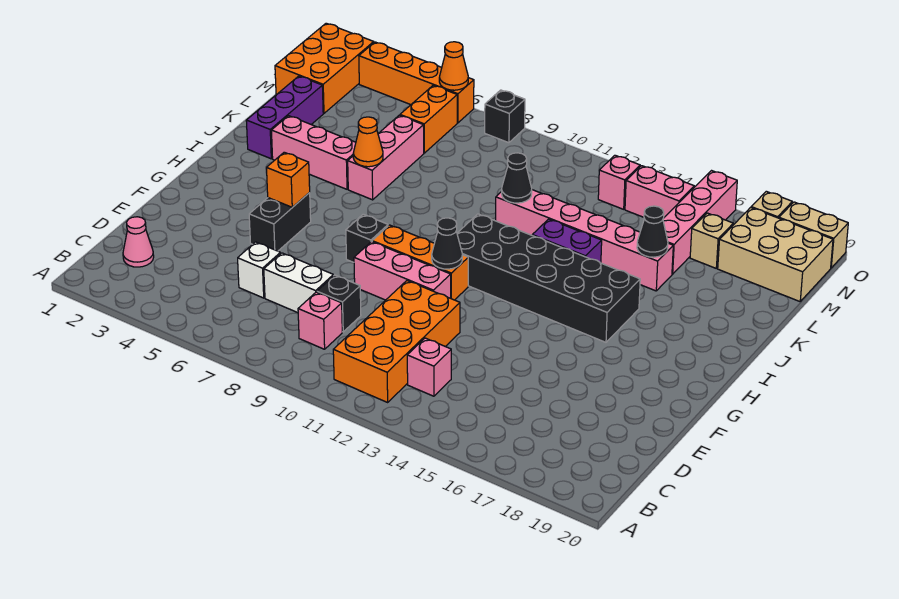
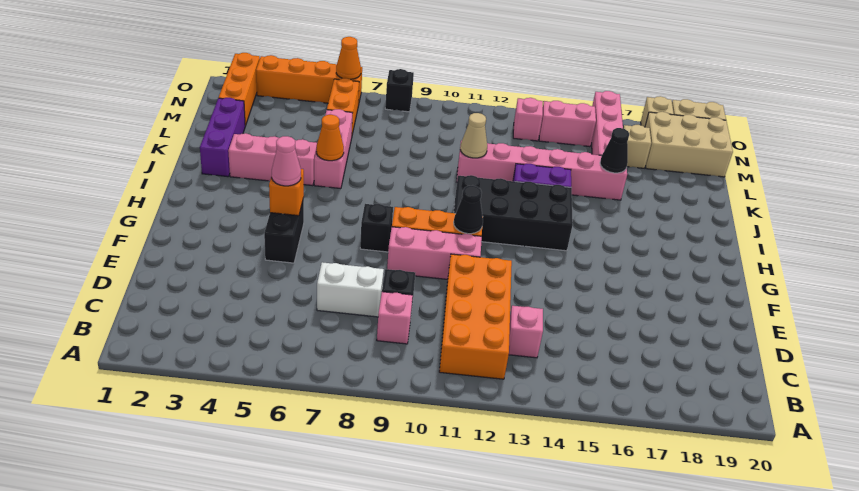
pink cone C2 level 1 -> pink cone G5 level 3
white brick D6 level 1 -> none
black brick H11:I16 level 1 -> black brick H11:I14 level 1
black cone K11 level 2 -> tan cone K11 level 2
orange brick M1:O2 level 1 -> orange brick M2:O2 level 1

